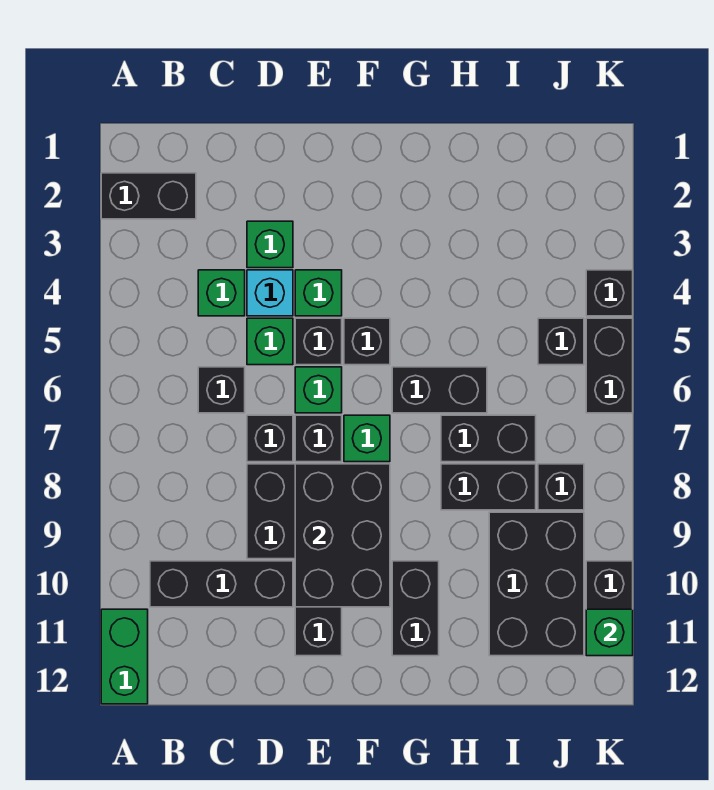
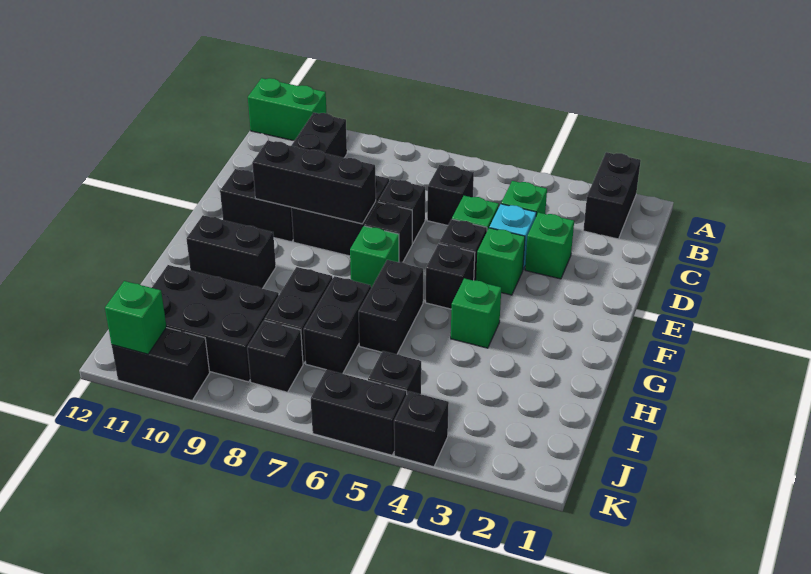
green brick E6 level 1 -> green brick G4 level 1
black brick E8:F10 level 2 -> black brick E8:E10 level 2

